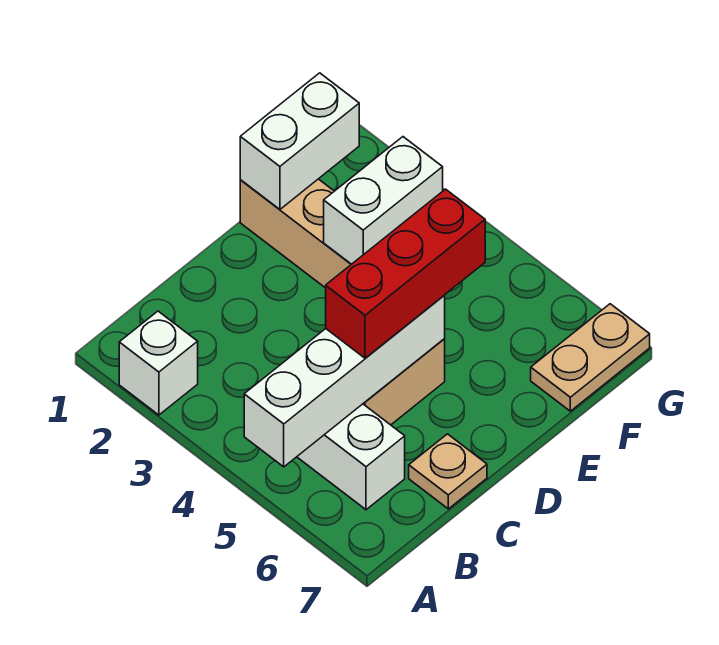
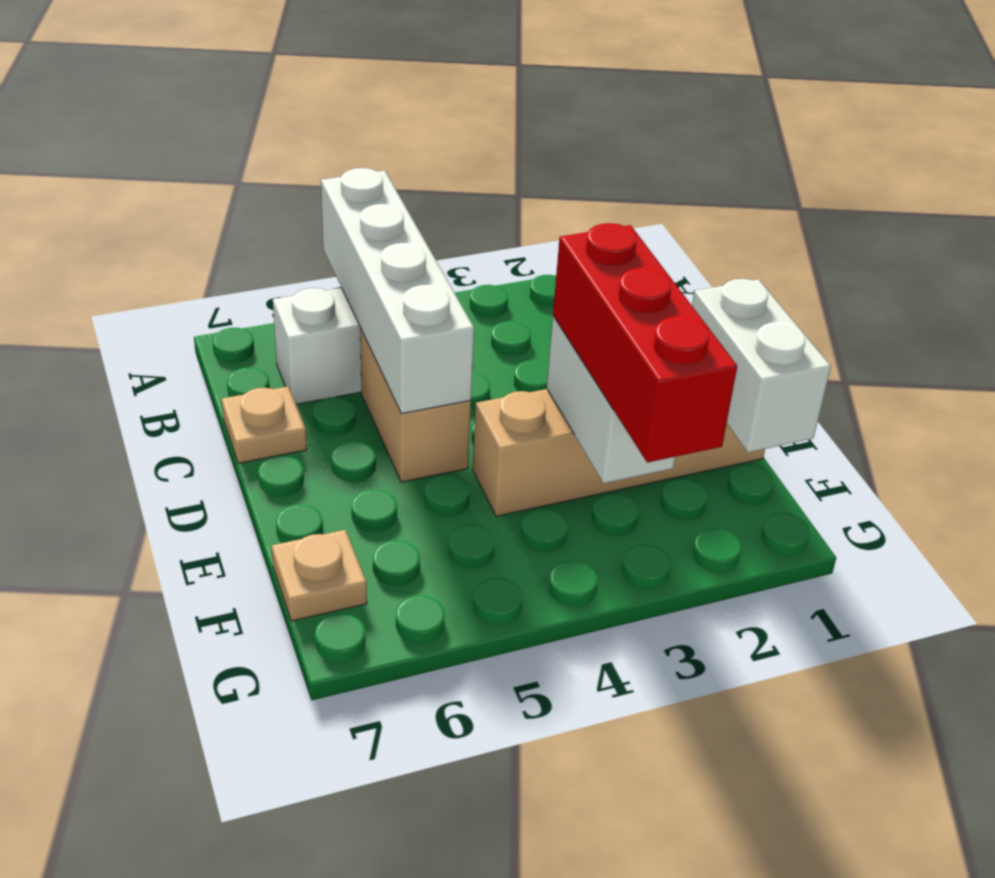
white brick A2 level 1 -> none
red brick C5:E5 level 3 -> red brick E3:G3 level 3
tan plate F7:G7 level 1 -> tan plate F7 level 1

